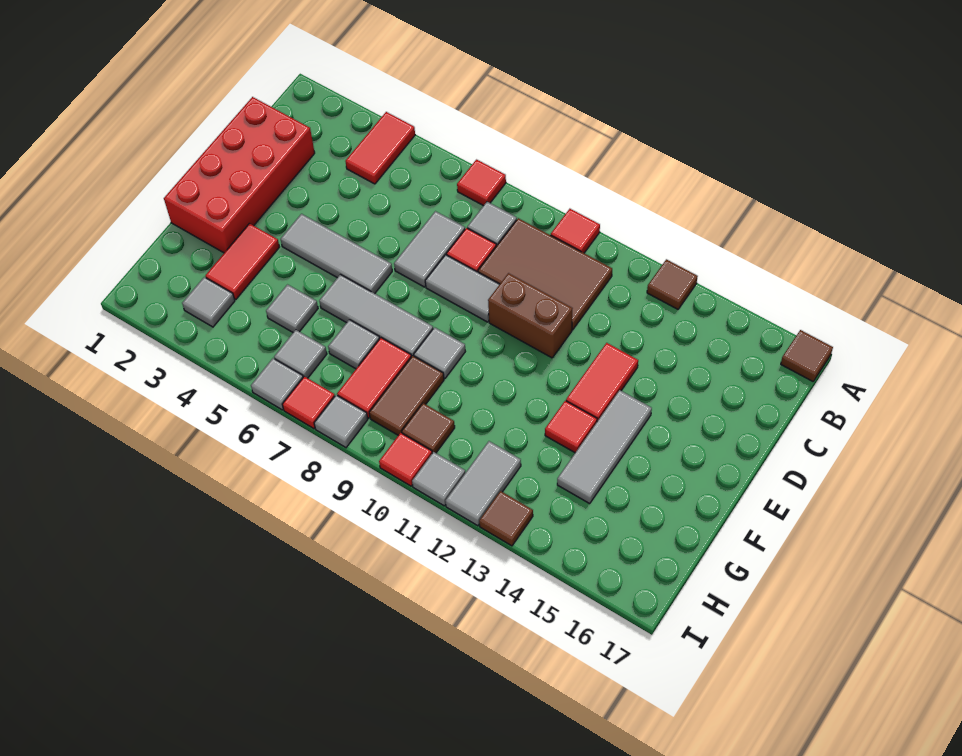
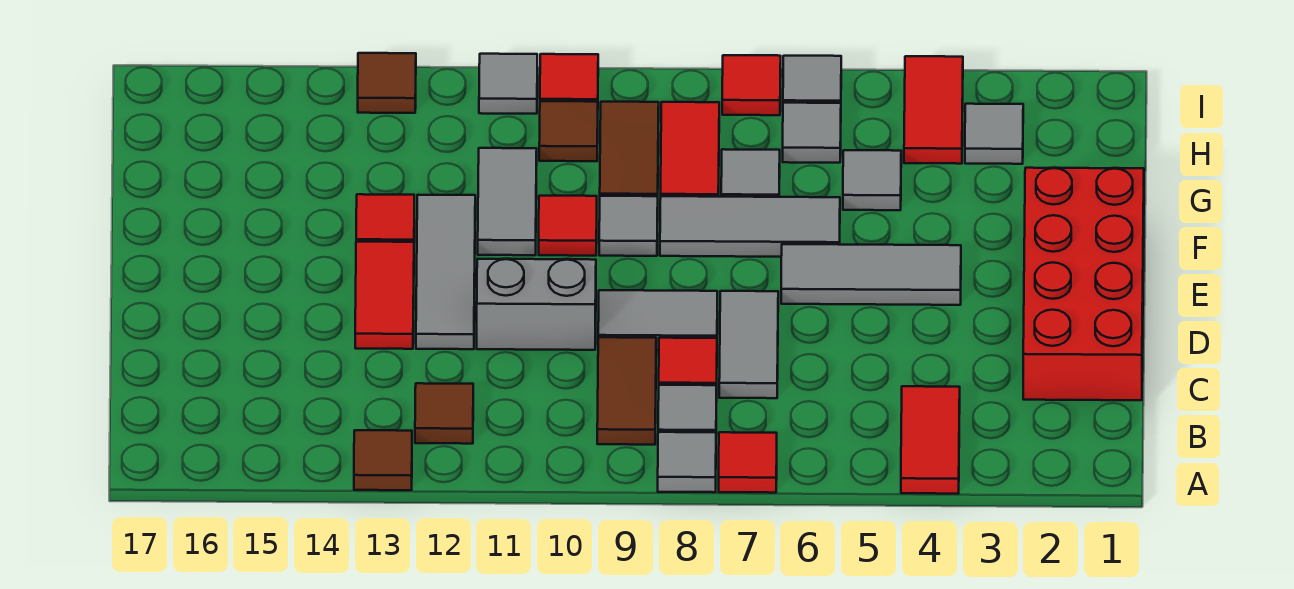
red tile A10 level 1 -> red tile F10 level 1
brown tile A17 level 1 -> brown tile B12 level 1
brown tile B9:C11 level 1 -> brown tile B9:C9 level 1
brown brick D10:D11 level 1 -> grey brick D10:D11 level 1
grey tile E14:G14 level 1 -> grey tile D12:F12 level 1
red tile F3:G3 level 1 -> red tile H4:I4 level 1
grey tile H12:I12 level 1 -> grey tile F11:G11 level 1
grey tile I8 level 1 -> grey tile A8 level 1

